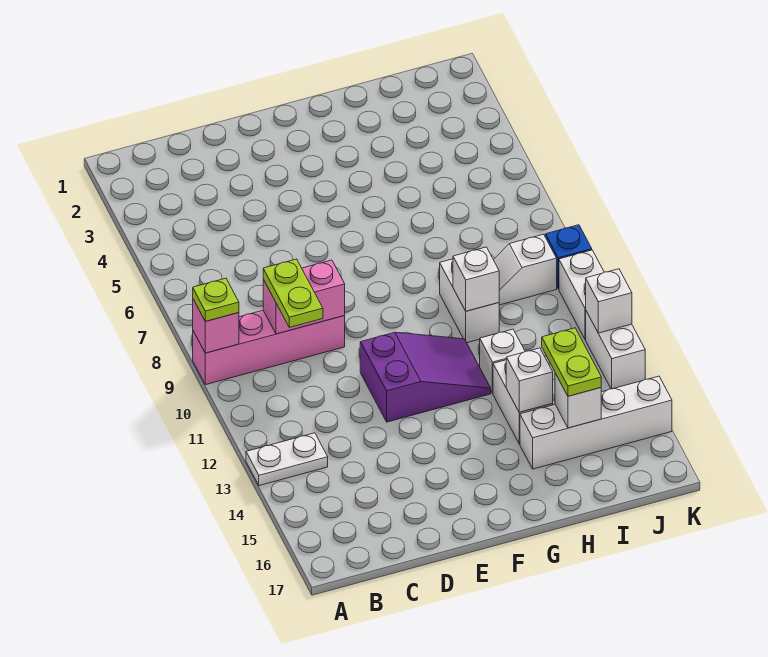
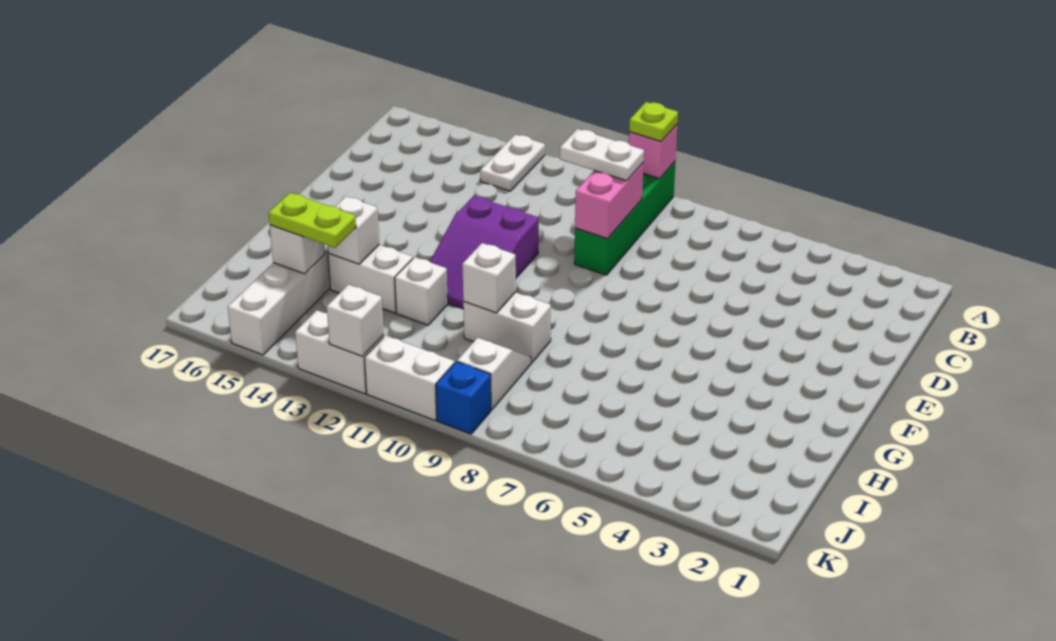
pink brick A9:D9 level 1 -> green brick A9:D9 level 1
lime plate C9:C10 level 3 -> white plate C9:C10 level 3

